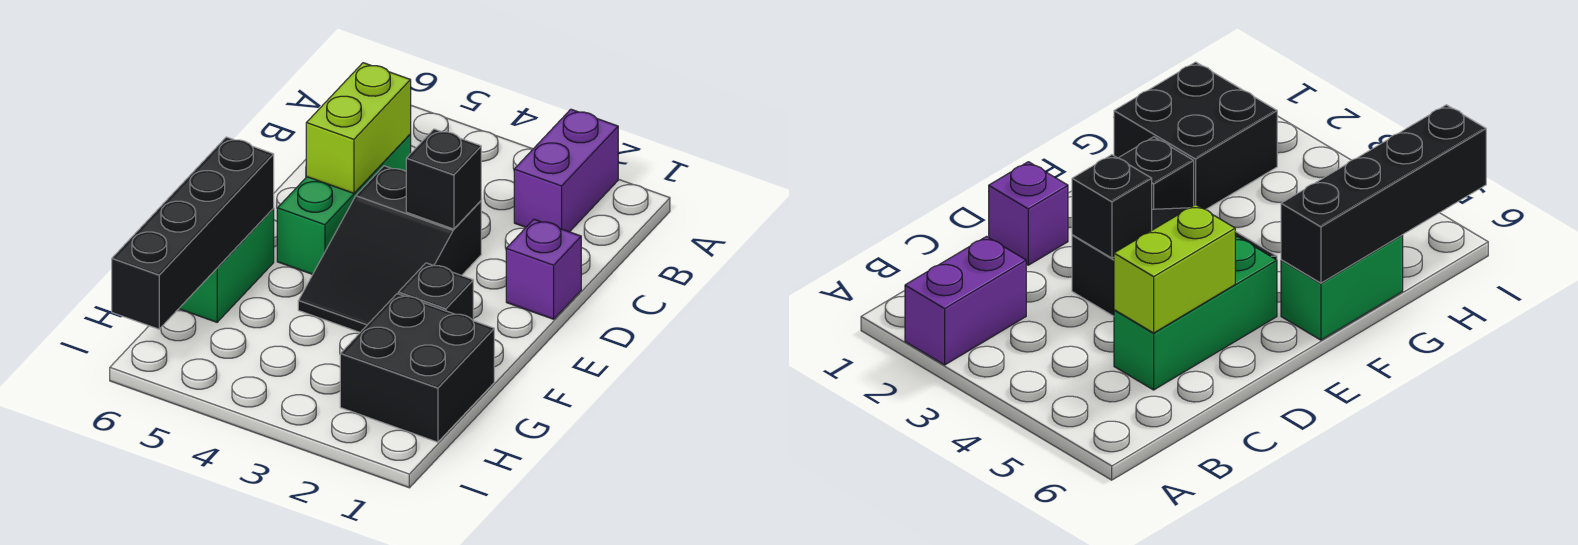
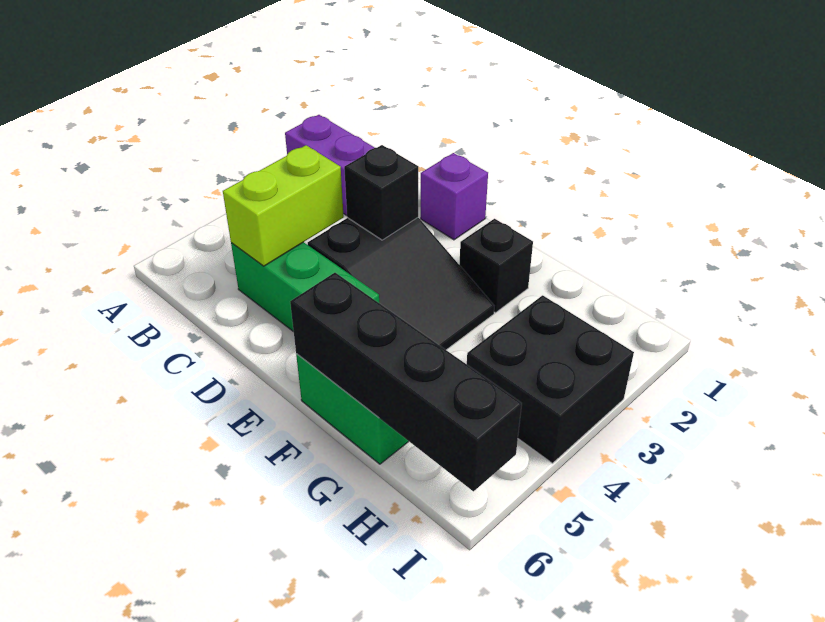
lime brick C5:D5 level 2 -> lime brick C4:C5 level 2
black brick G1:H2 level 1 -> black brick H3:I4 level 1

